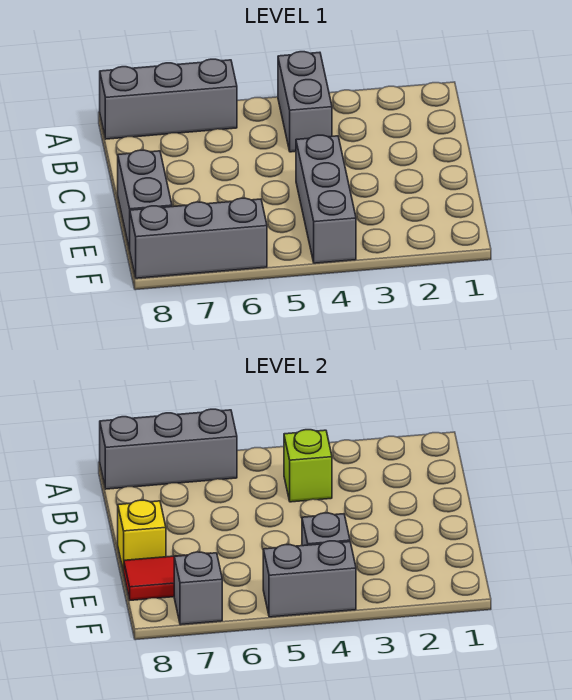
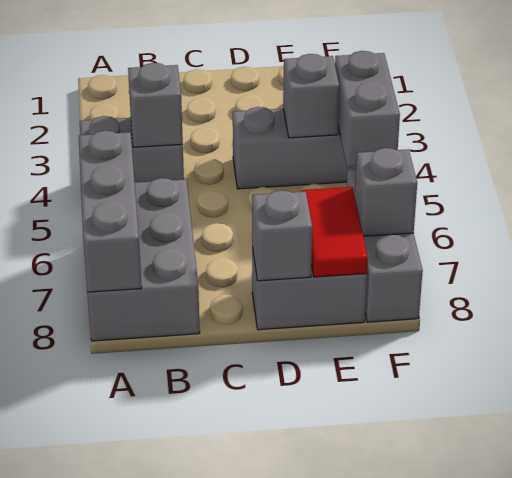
grey brick A6:A8 level 1 -> grey brick A6:B8 level 1
lime brick B4 level 2 -> grey brick B4 level 2
yellow brick D8 level 2 -> grey brick D8 level 2

